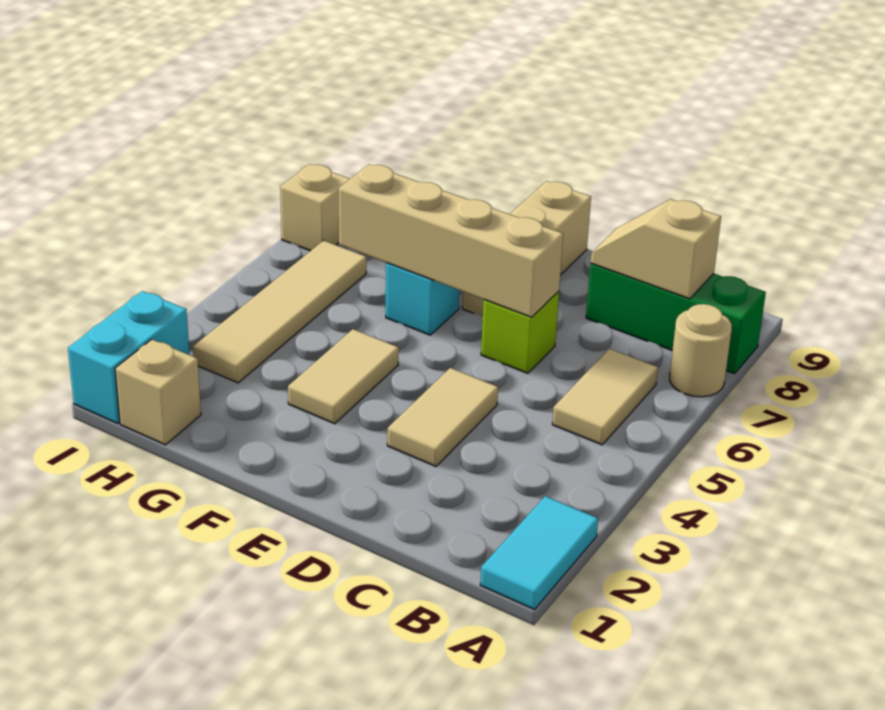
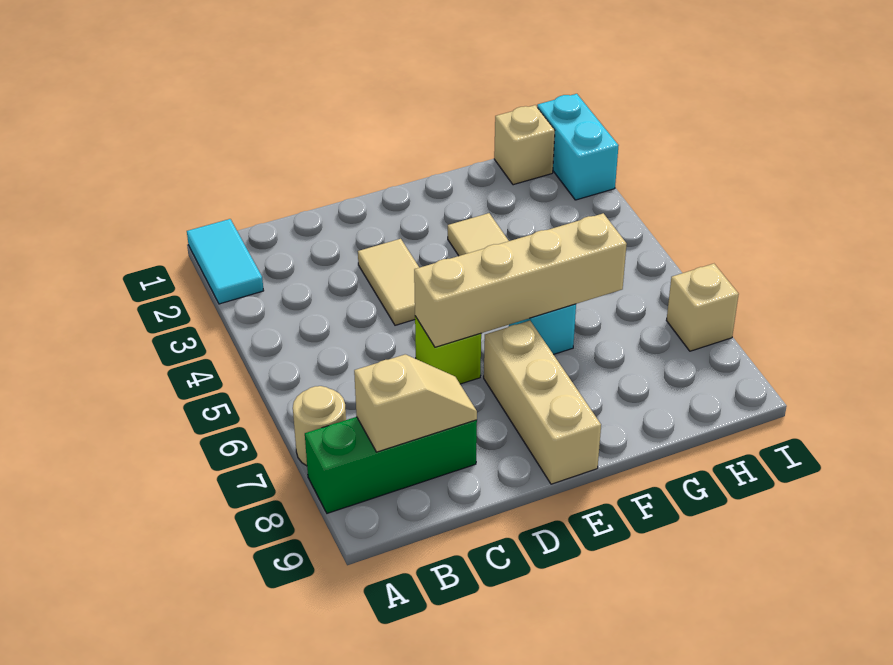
tan tile B5:B6 level 1 -> none
tan tile H3:H6 level 1 -> none

